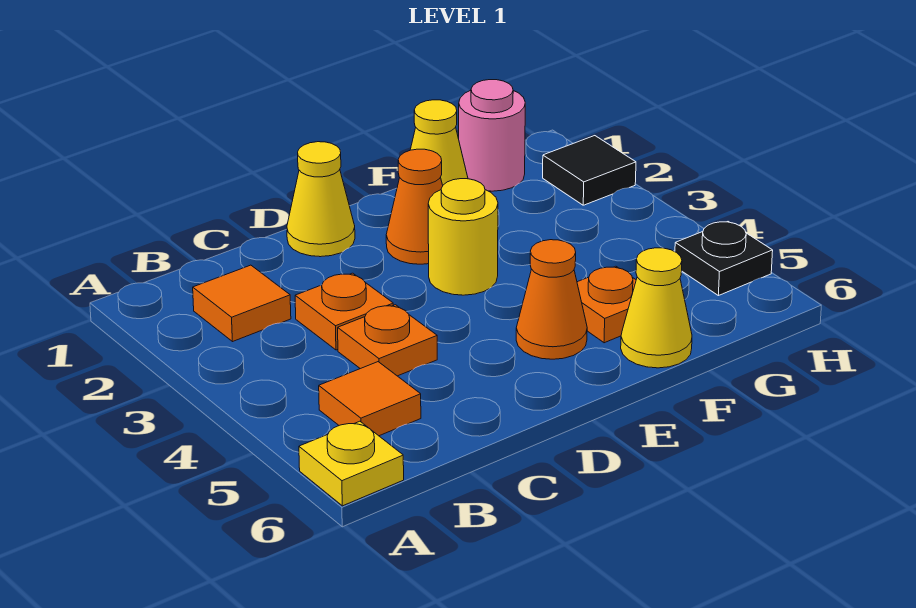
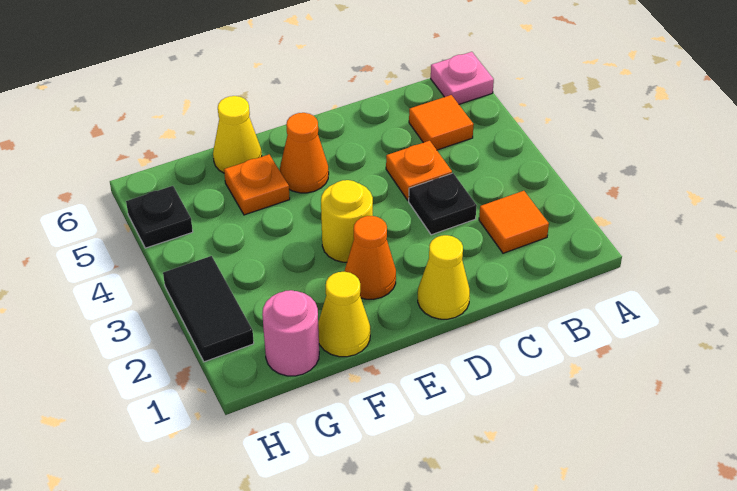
yellow plate A6 level 1 -> pink plate A6 level 1
orange plate C3 level 1 -> black plate C3 level 1
black tile H2 level 1 -> black tile H2:H3 level 1

